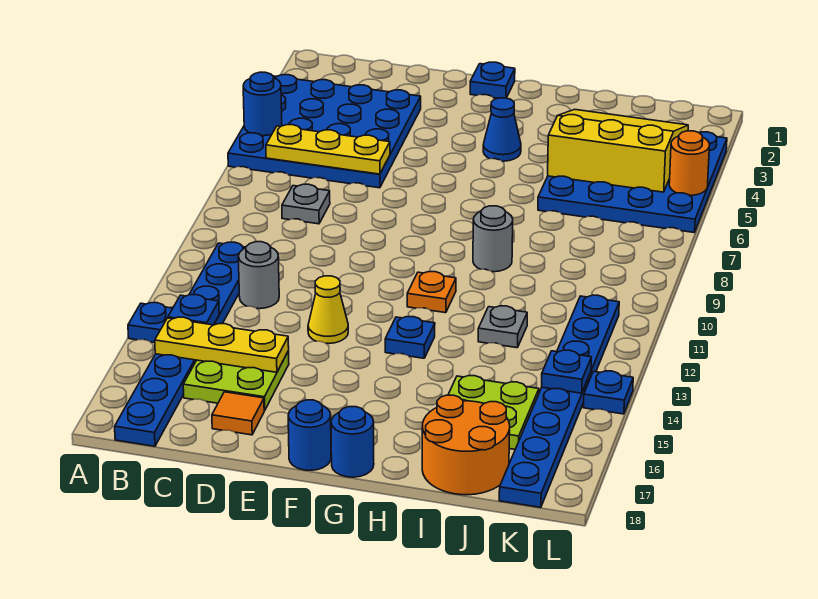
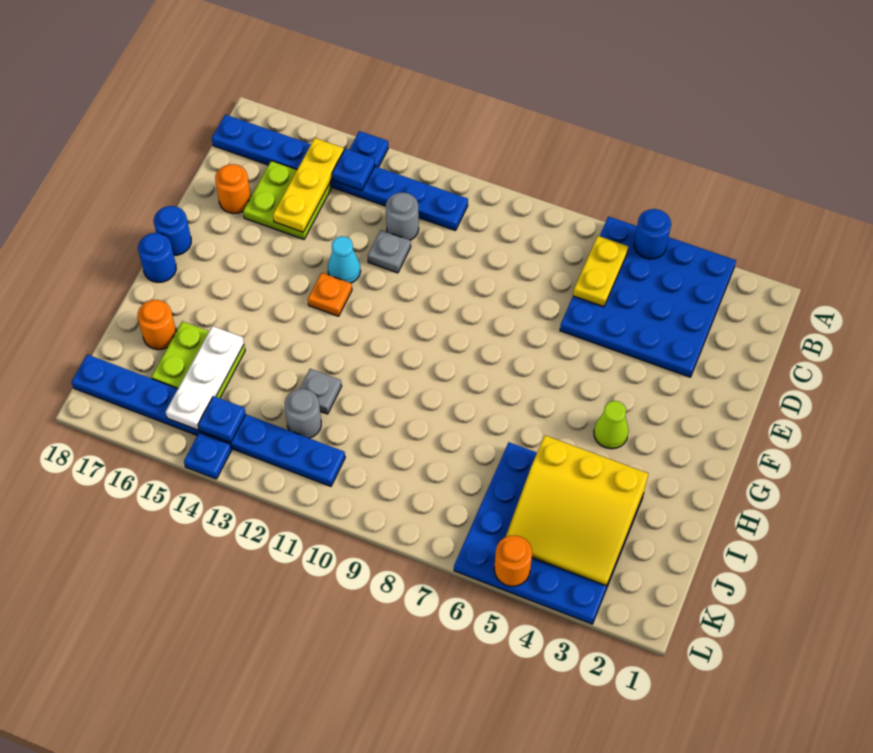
yellow plate B6:D6 level 2 -> yellow plate B6:C6 level 2
grey plate C8 level 1 -> grey plate D12 level 1
orange tile D17 level 1 -> orange round brick D17 level 1
yellow cone E13 level 1 -> cyan cone E13 level 1
blue plate F1 level 1 -> none
blue cone G4 level 1 -> lime cone G4 level 1
orange plate G11 level 1 -> orange plate F13 level 1
blue plate G13 level 1 -> none
grey round brick H9 level 1 -> grey round brick J12 level 1
yellow slope I3:K5 level 2 top 5 -> yellow slope I3:K5 level 2 top I
none -> white plate I15:K15 level 2
orange round brick I17:J18 level 1 -> orange round brick I17 level 1

